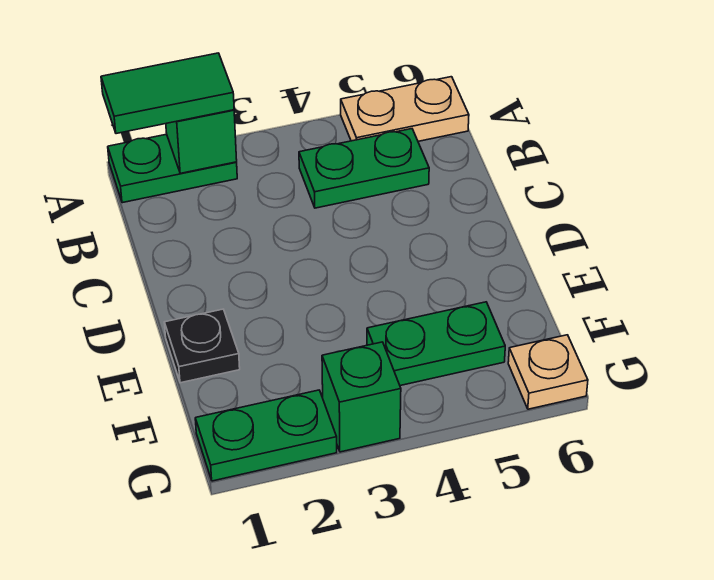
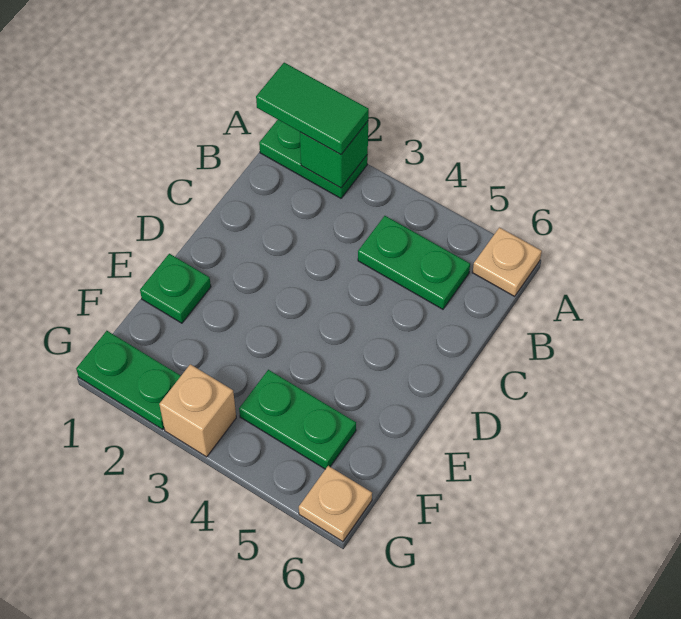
tan plate A5:A6 level 1 -> tan plate A6 level 1
black plate E1 level 1 -> green plate E1 level 1
green brick G3 level 1 -> tan brick G3 level 1

